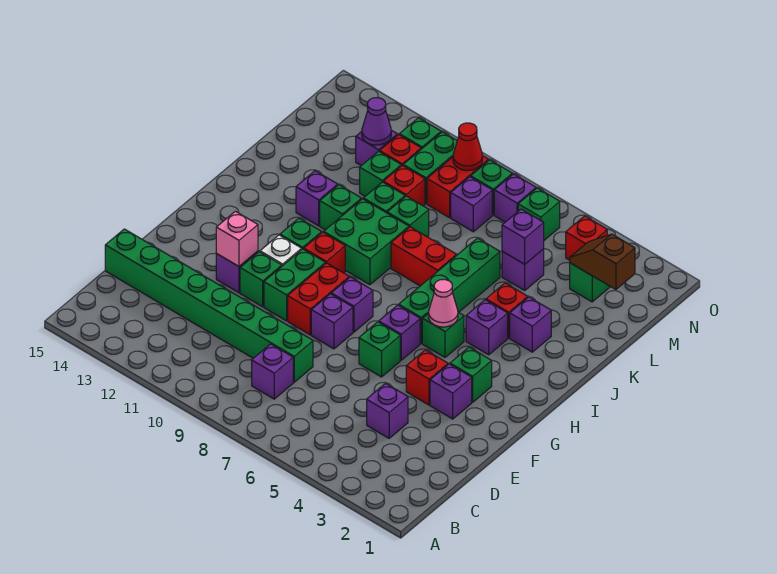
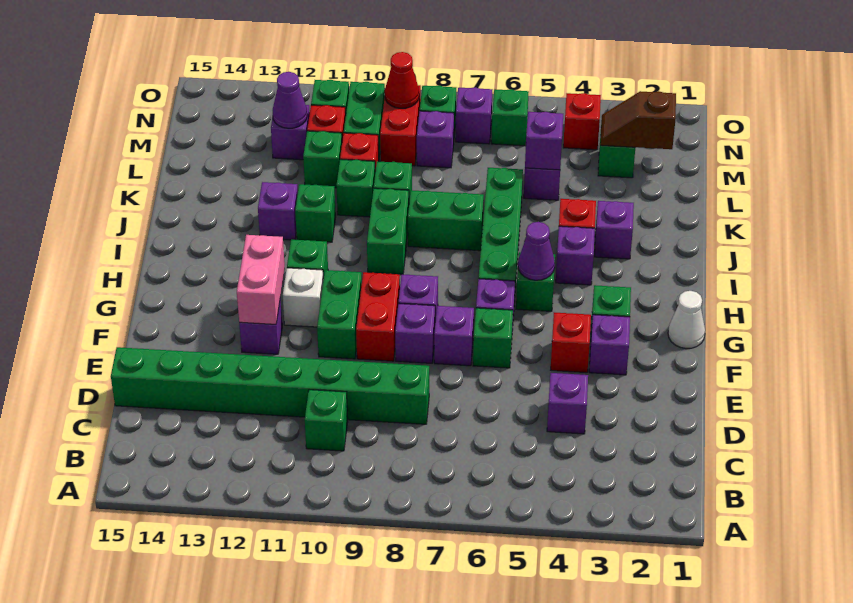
purple brick C8 level 1 -> purple brick F7 level 1
green brick F11 level 1 -> green brick C10 level 1
pink brick F12 level 2 -> pink brick F12:G12 level 2
none -> white cone G1 level 1
pink cone H5 level 2 -> purple cone H5 level 2
red brick H10 level 1 -> none
green brick I9:J10 level 1 -> green brick I9:J9 level 1
red brick J7:J8 level 1 -> green brick J7:J8 level 1

